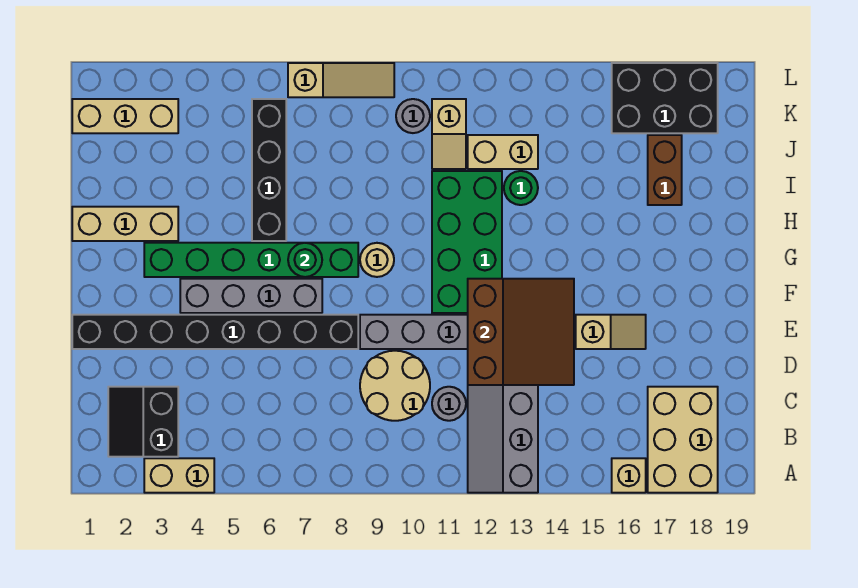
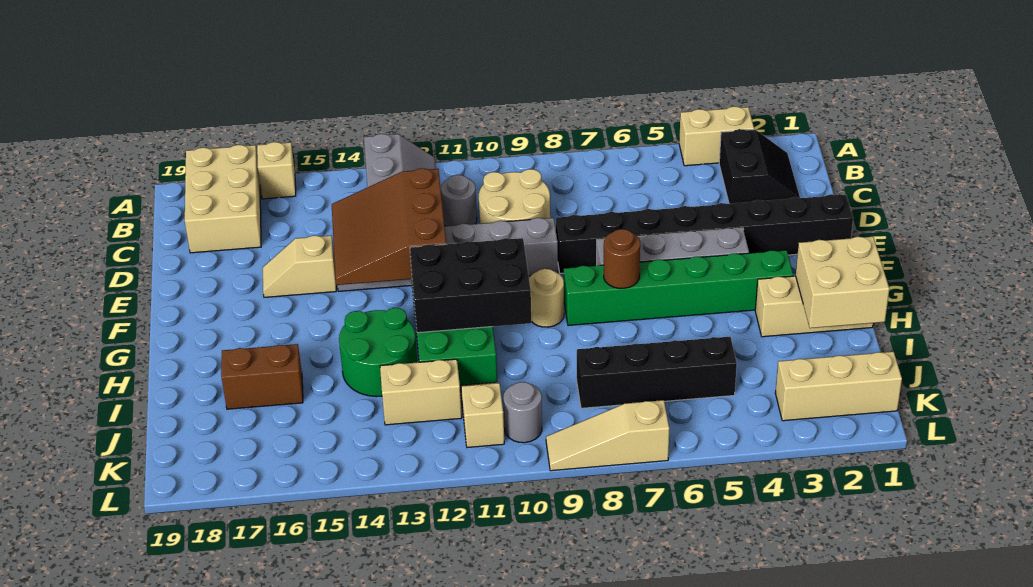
green round brick G7 level 2 -> brown round brick G7 level 2
none -> tan brick H1:I2 level 2
black brick H6:K6 level 1 -> black brick J5:J8 level 1
green round brick I13 level 1 -> green round brick H13:I14 level 1
brown brick I17:J17 level 1 -> brown brick I16:I17 level 1
black brick K16:L18 level 1 -> black brick G10:H12 level 2

